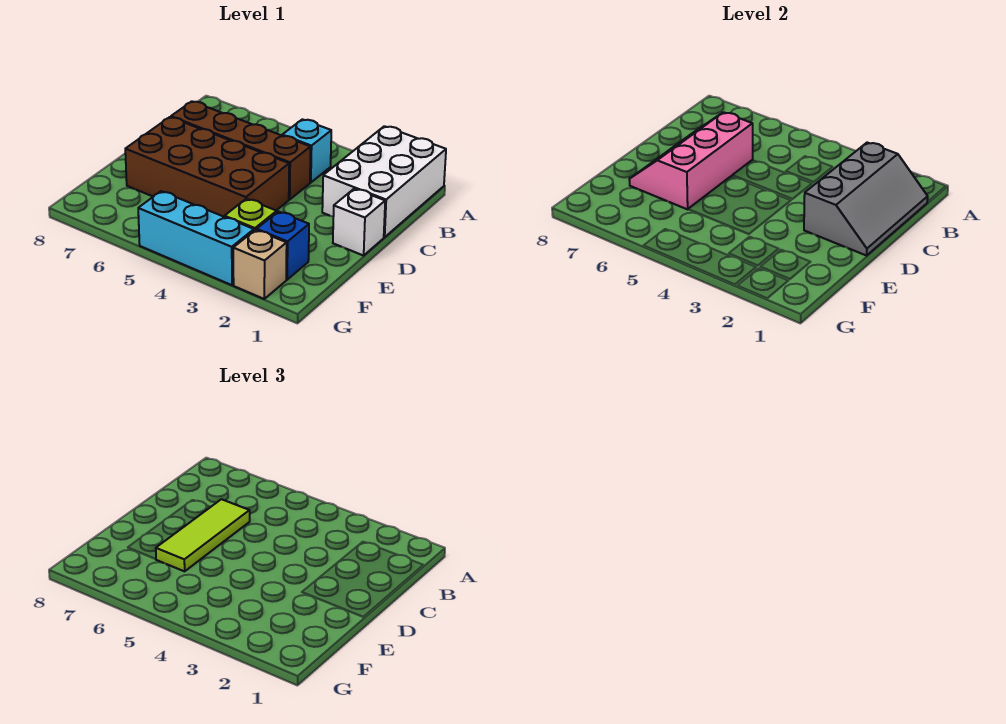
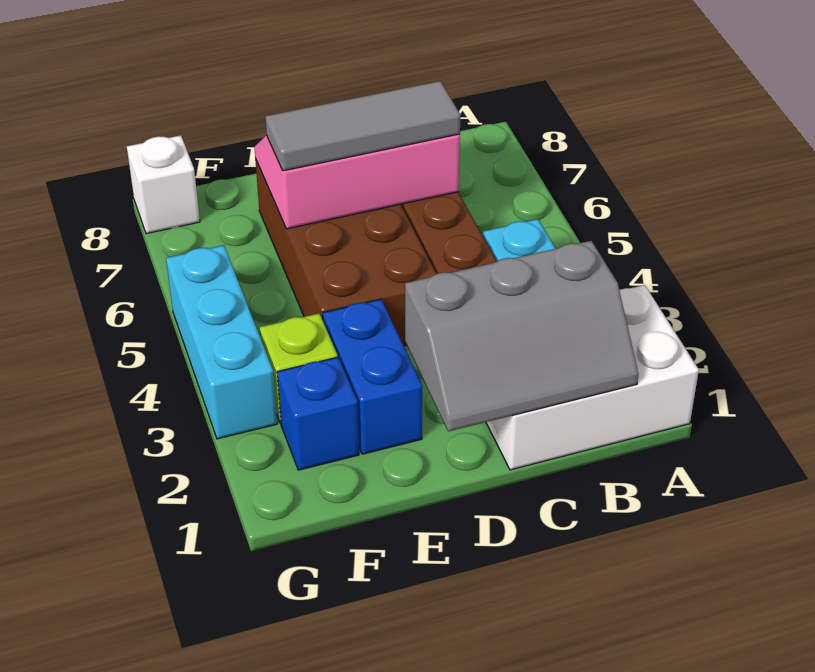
lime tile C6:E6 level 3 -> grey tile C6:E6 level 3
white brick D1 level 1 -> white brick G8 level 1
none -> blue brick E2:E3 level 1
tan brick G2 level 1 -> none

